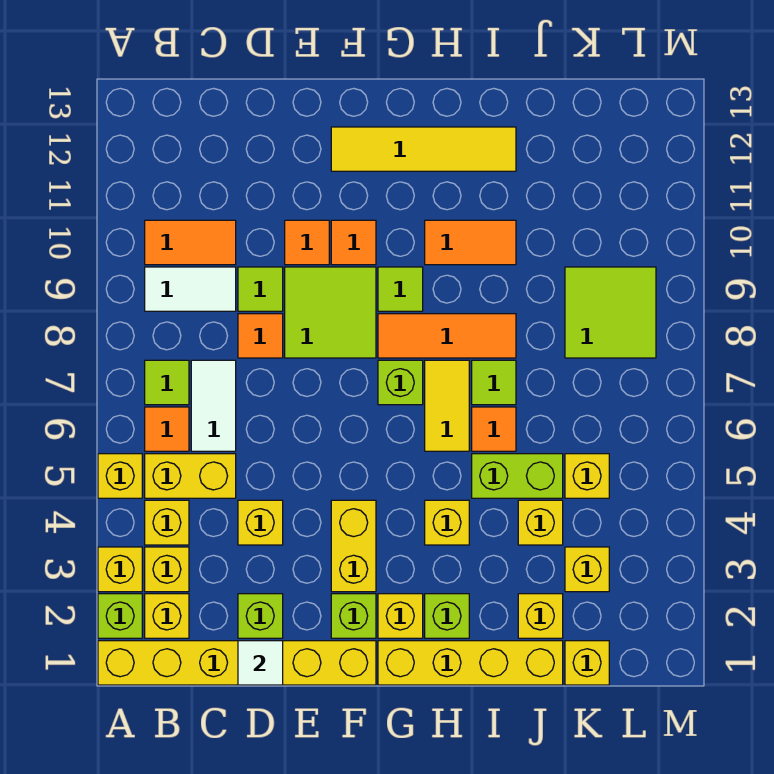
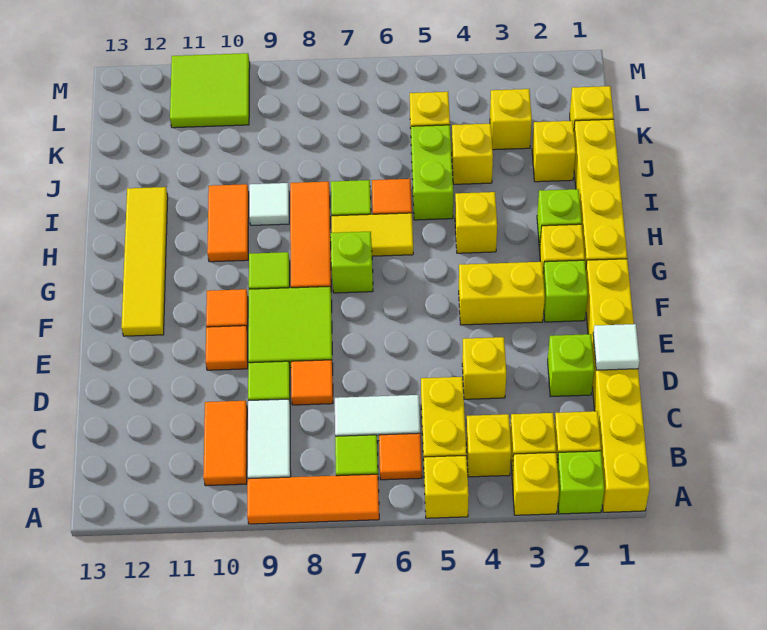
none -> orange tile A7:A9 level 1
none -> white tile I9 level 1
lime tile K8:L9 level 1 -> lime tile L10:M11 level 1

